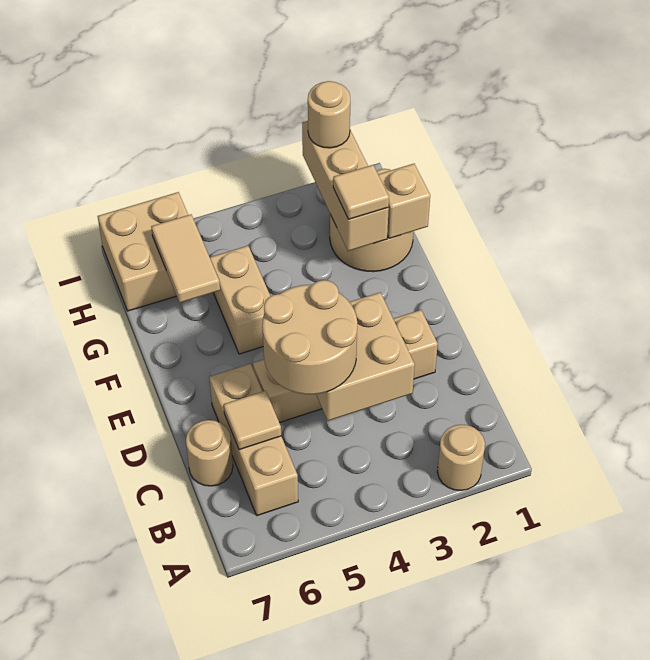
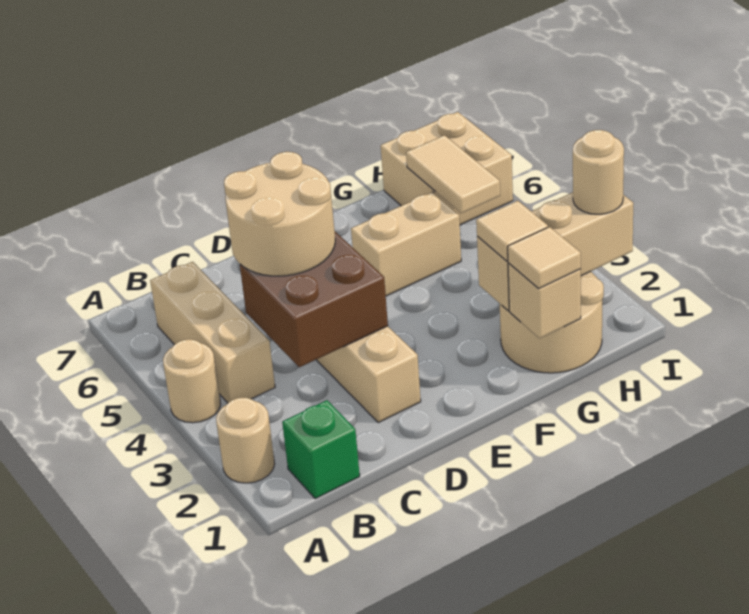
none -> green brick B1 level 1
tan brick B6:D6 level 1 -> tan brick B4:B6 level 1
tan brick C3:D4 level 2 -> brown brick C3:D4 level 2
tan tile C6 level 2 -> tan tile G1 level 3
tan round brick C7 level 1 -> tan round brick A4 level 1
tan tile G6:H6 level 2 -> tan tile H5:H6 level 2

